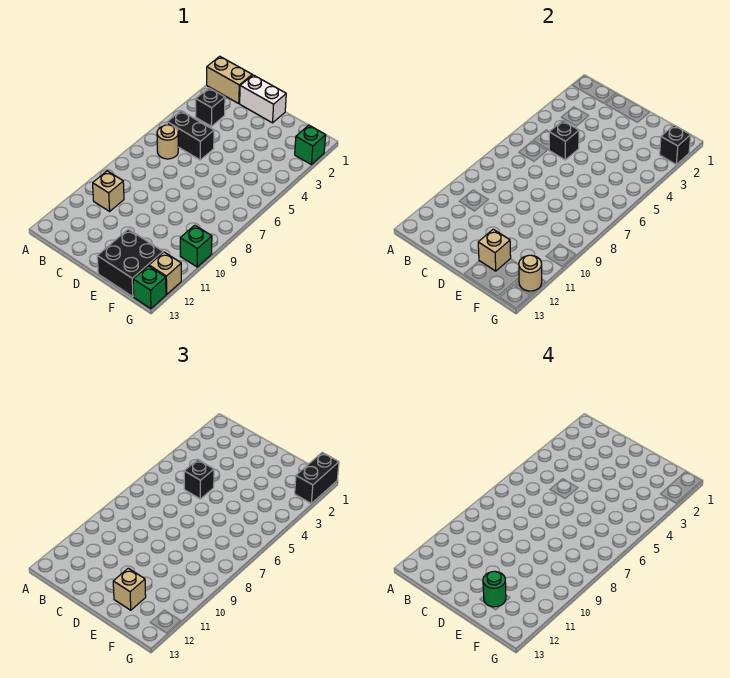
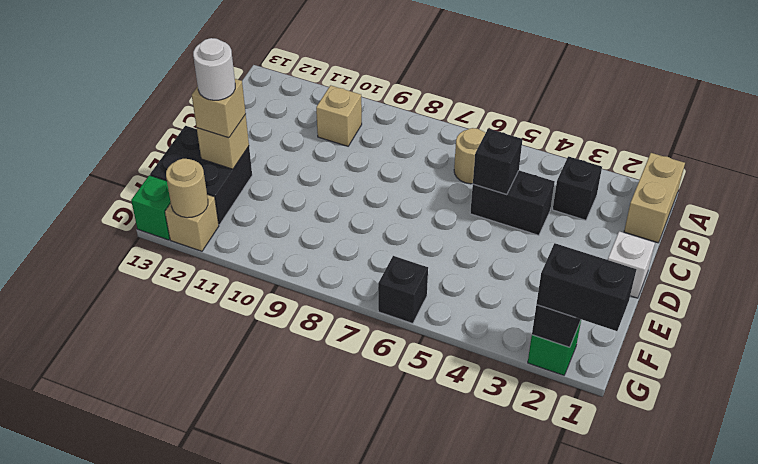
black brick B5:C5 level 1 -> black brick C4:C5 level 1
white brick C1:D1 level 1 -> white brick D1 level 1
black brick C5 level 3 -> black brick G6 level 1
green round brick E12 level 4 -> white round brick E12 level 4
green brick G10 level 1 -> none

